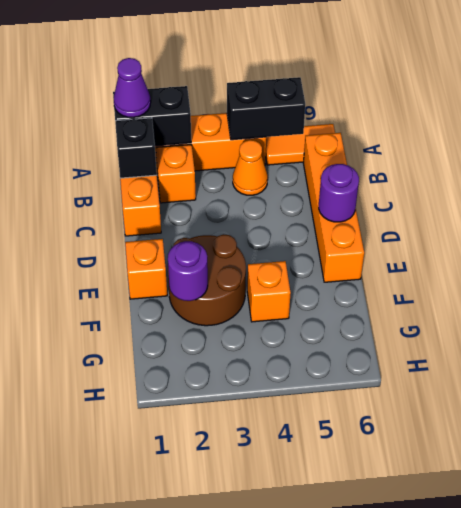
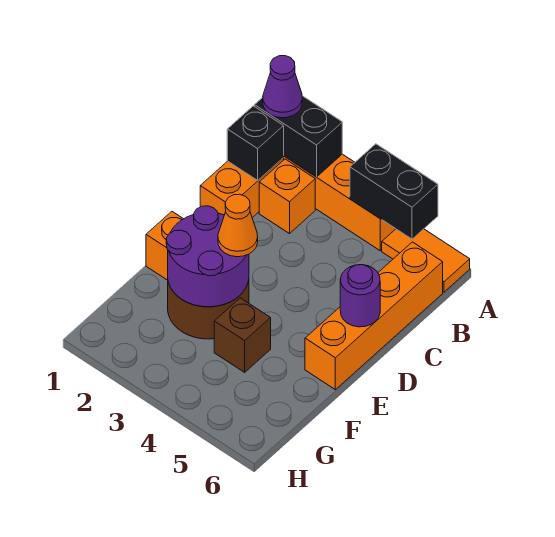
orange cone B4 level 1 -> orange cone E3 level 3
purple round brick F2 level 2 -> purple round brick E2:F3 level 2
orange brick F4 level 1 -> brown brick F4 level 1

